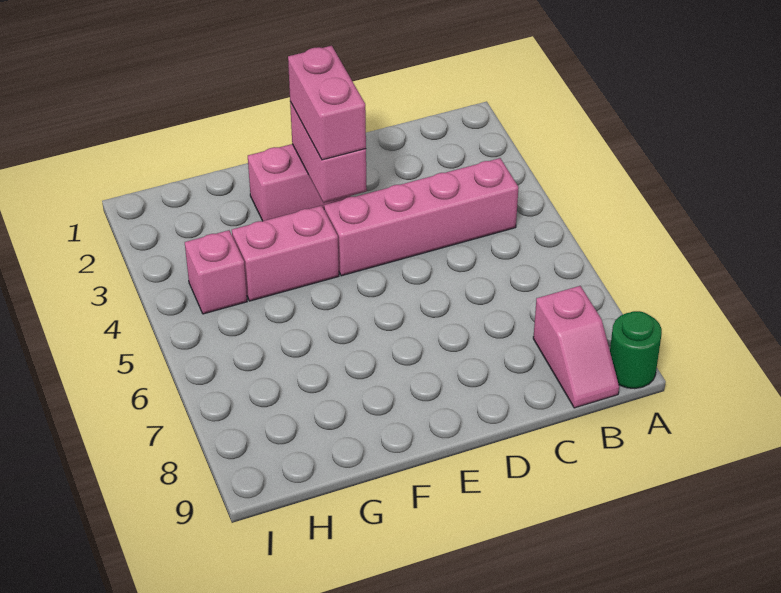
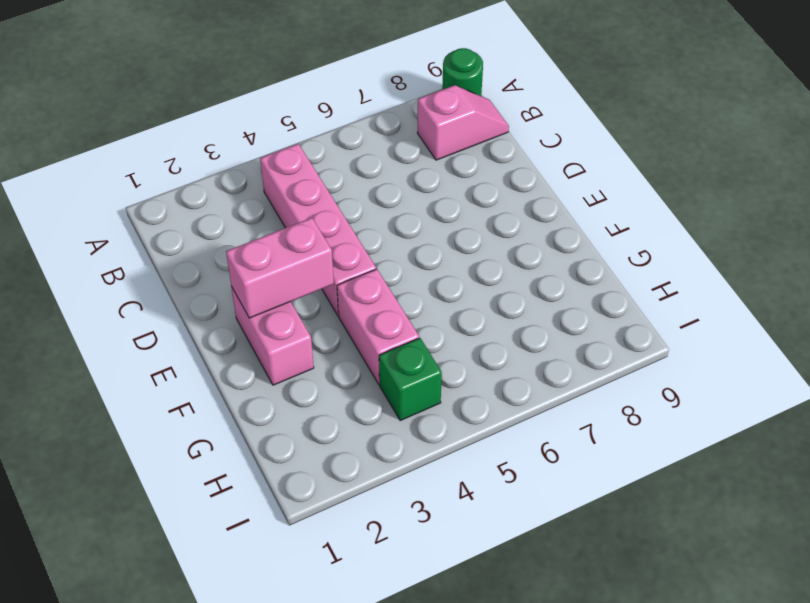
pink brick E2:E3 level 3 -> none
pink brick H4 level 1 -> green brick H4 level 1

